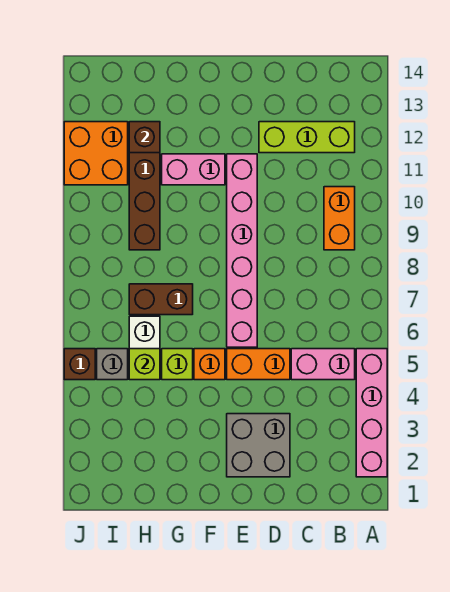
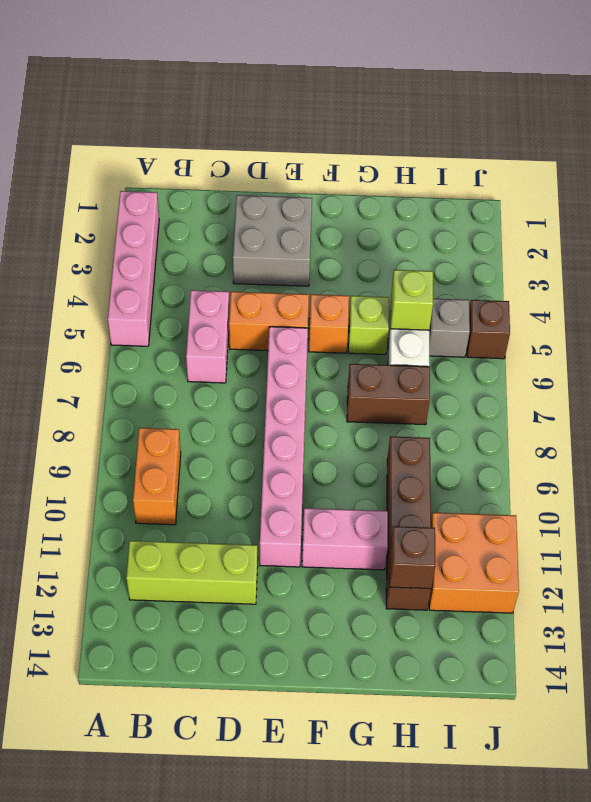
pink brick B5:C5 level 1 -> pink brick C5:C6 level 1

